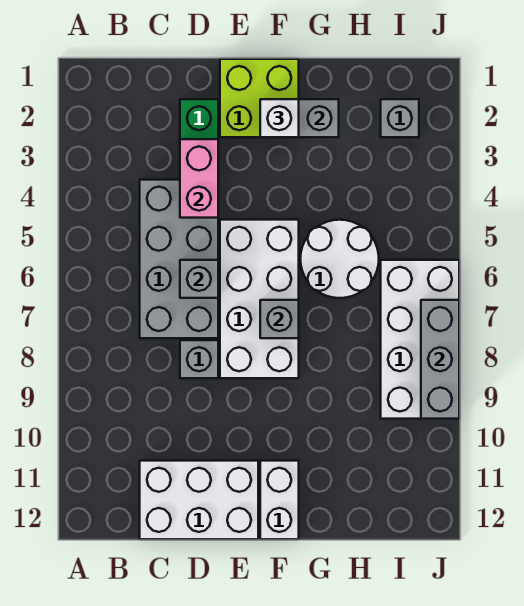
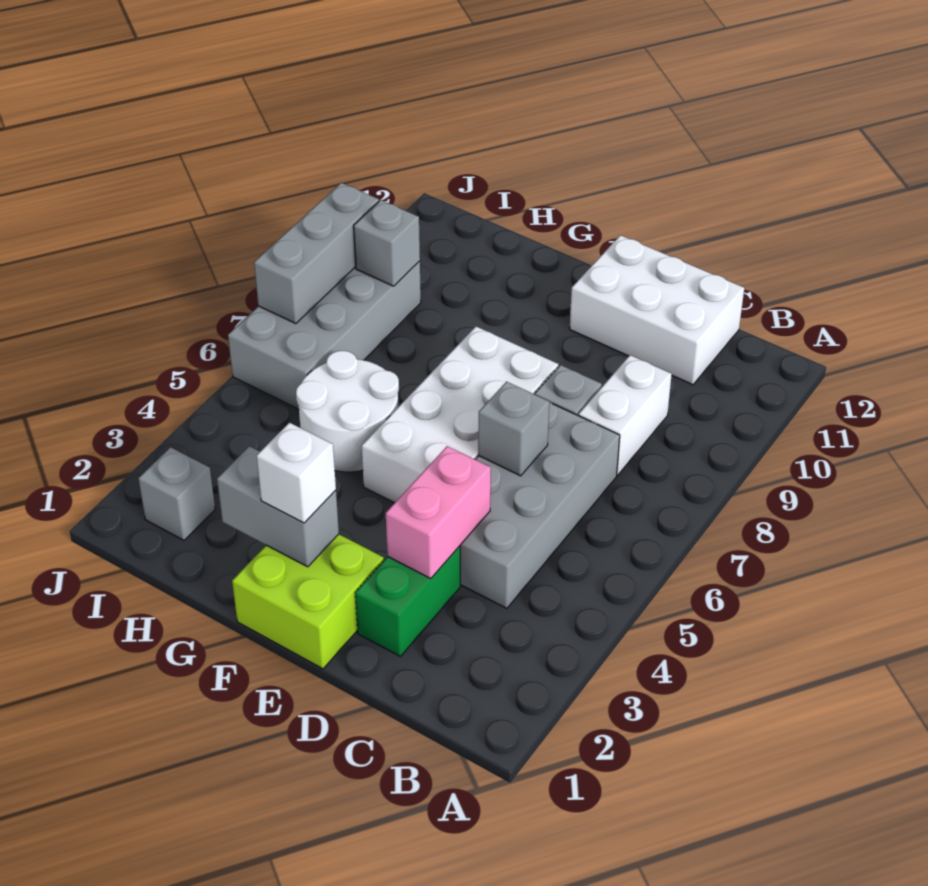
grey brick F7 level 2 -> grey brick I9 level 2
white brick F11:F12 level 1 -> white brick C8:C9 level 1
white brick I6:J9 level 1 -> grey brick I6:J9 level 1

